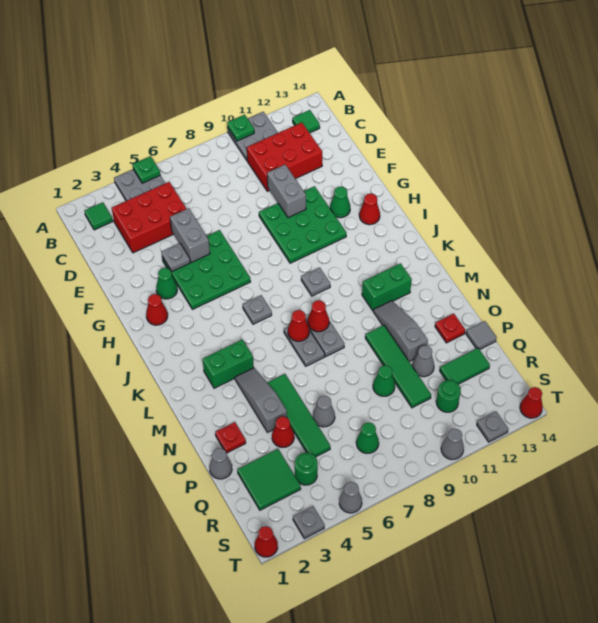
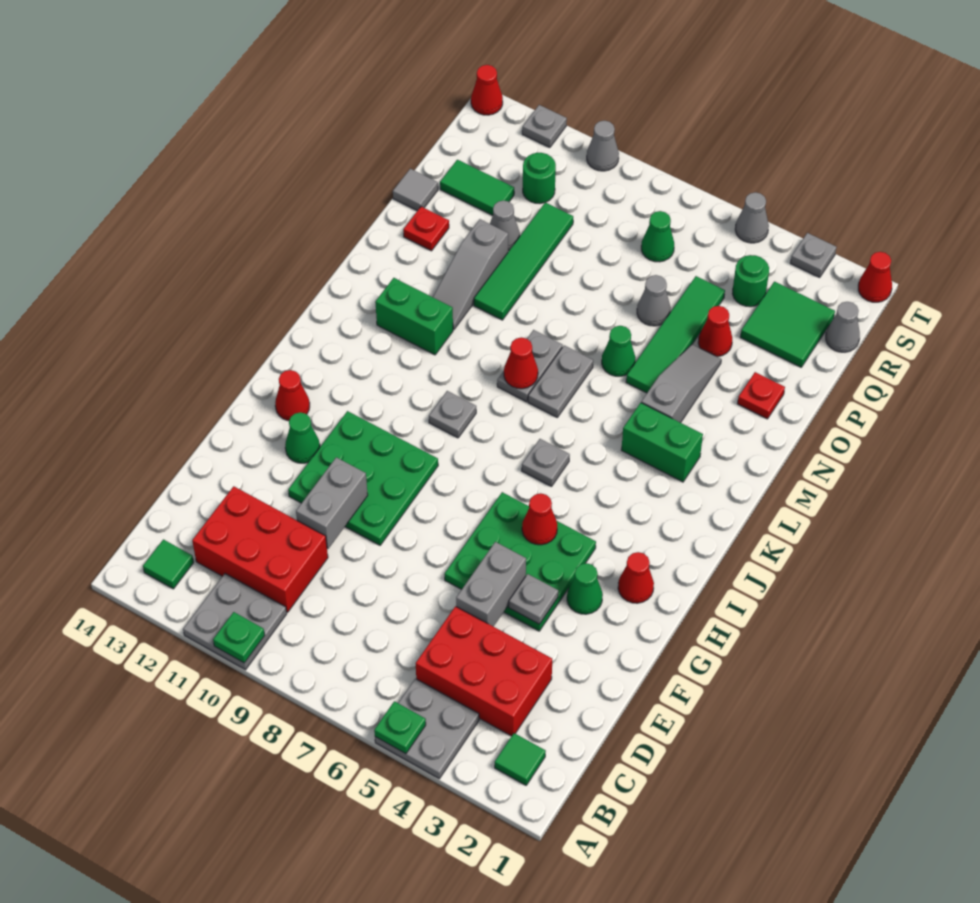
red cone L7 level 2 -> red cone H5 level 2
grey slope M4:O4 level 1 top O -> grey slope M4:O4 level 1 top M
grey cone P1 level 1 -> grey cone R1 level 1
green cone P9 level 1 -> green cone N6 level 1

